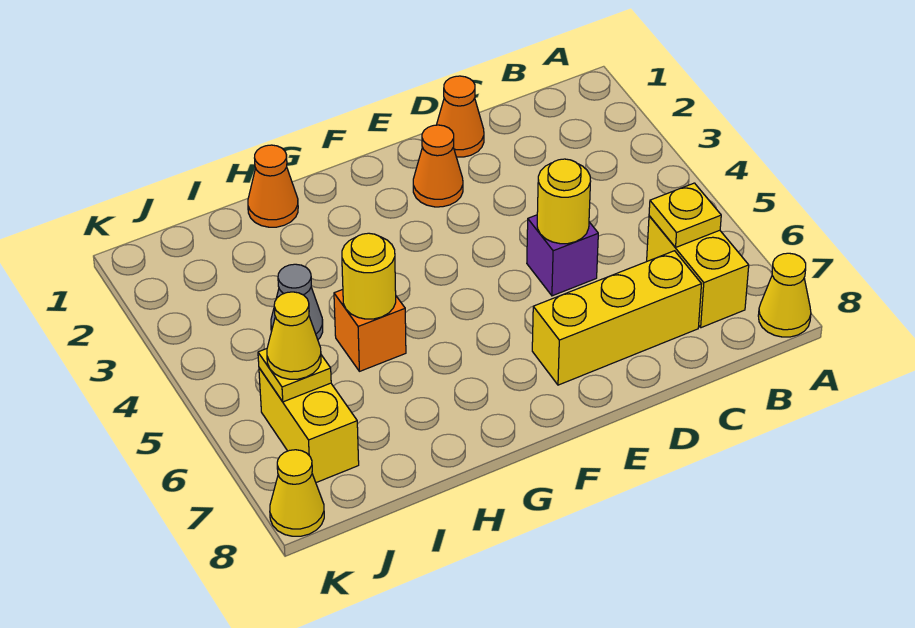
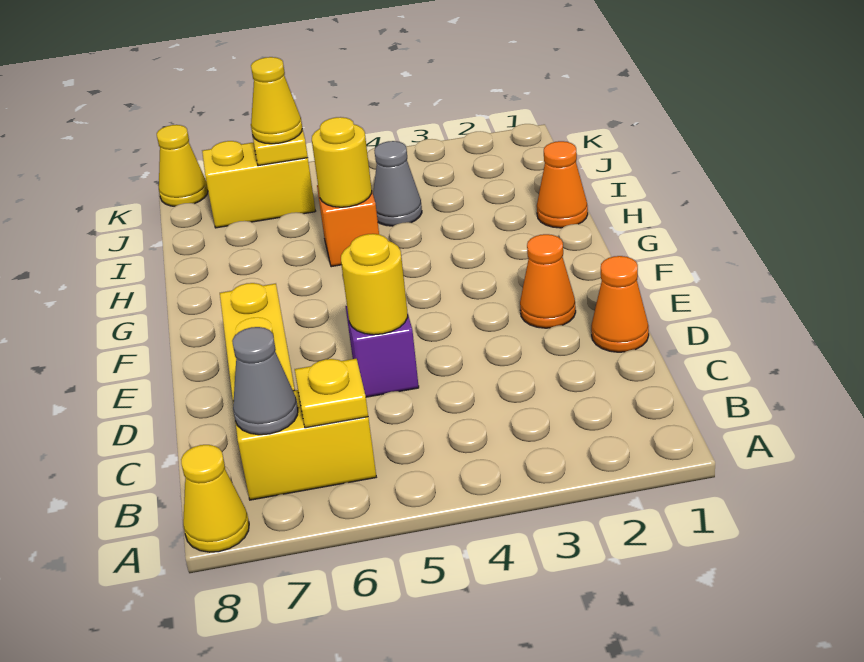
none -> grey cone B7 level 2

